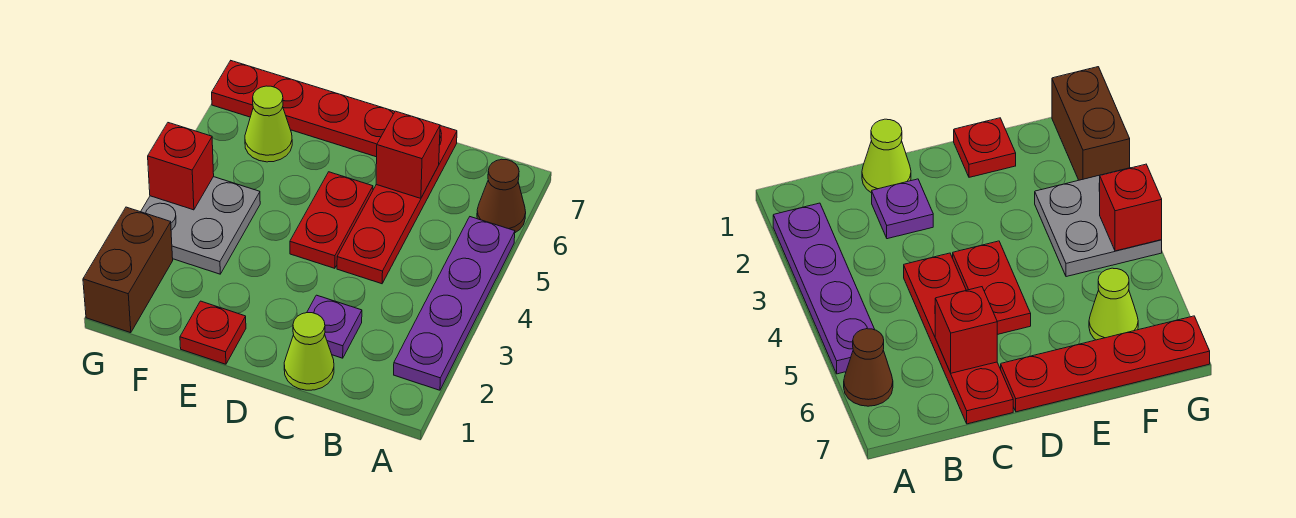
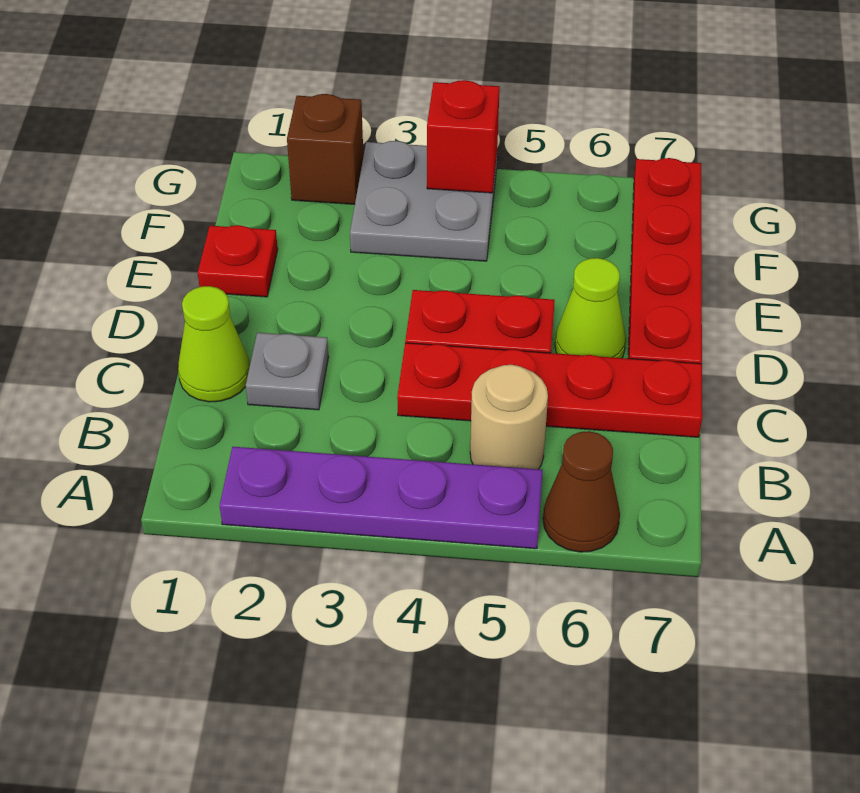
none -> tan round brick B5 level 1
purple plate C2 level 1 -> grey plate C2 level 1
red brick C6 level 2 -> none
lime cone F6 level 1 -> lime cone D6 level 1
brown brick G1:G2 level 1 -> brown brick G2 level 1

